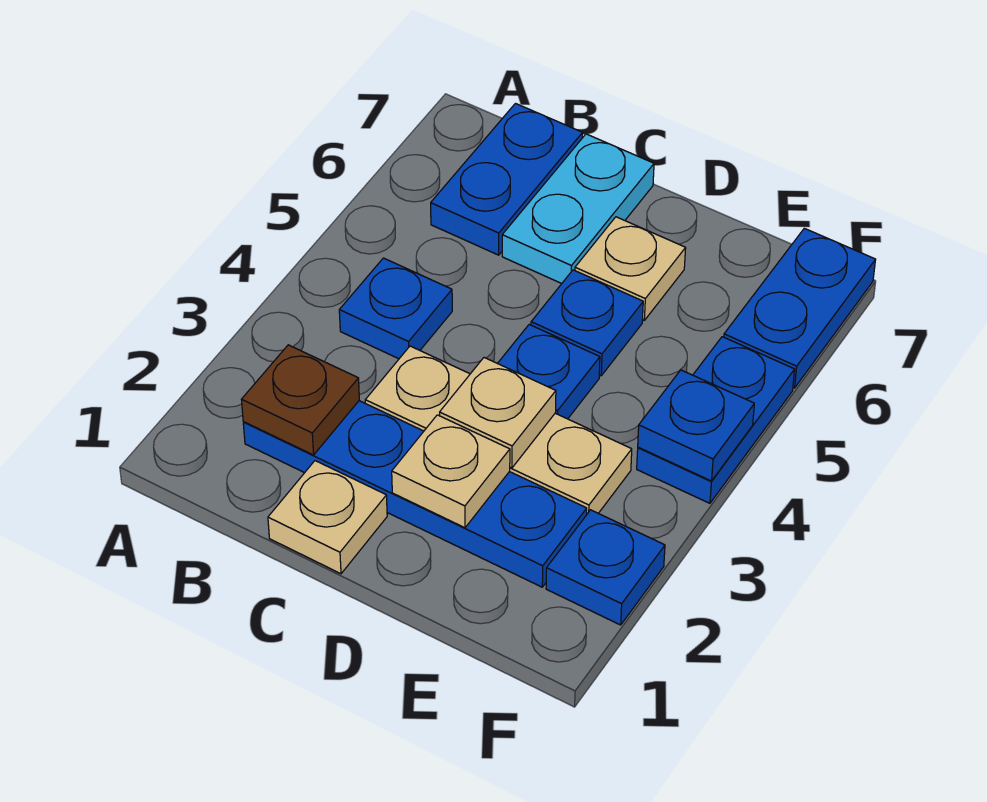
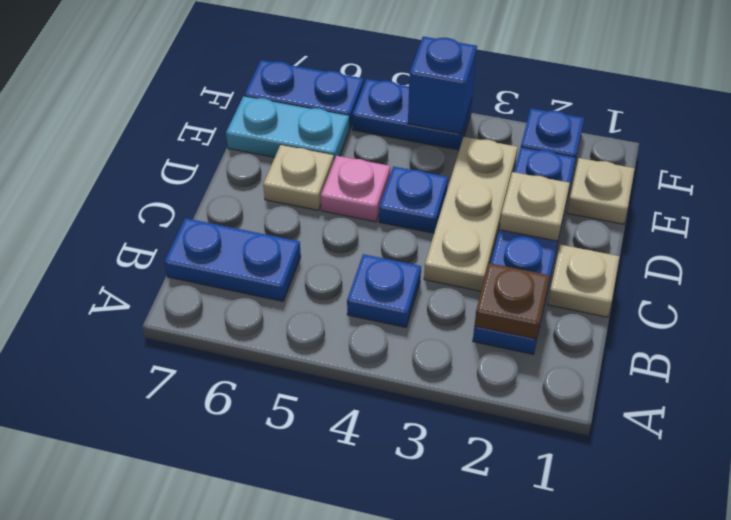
cyan plate C6:C7 level 1 -> cyan plate E6:E7 level 1
tan plate D3 level 2 -> tan plate E1 level 1
blue plate D5 level 1 -> pink plate D5 level 1
blue plate F4 level 2 -> blue brick F4 level 2

